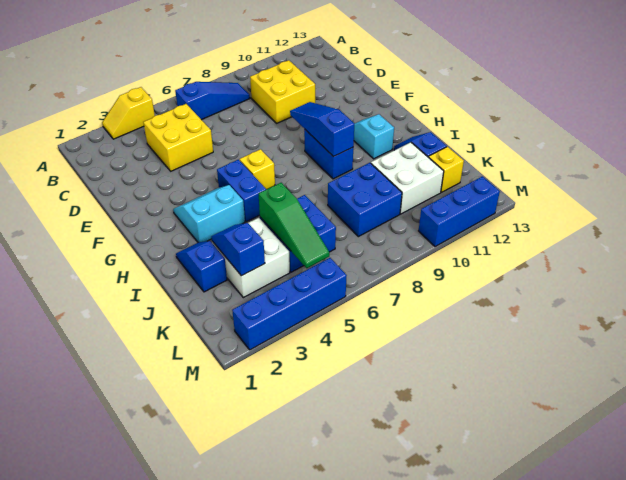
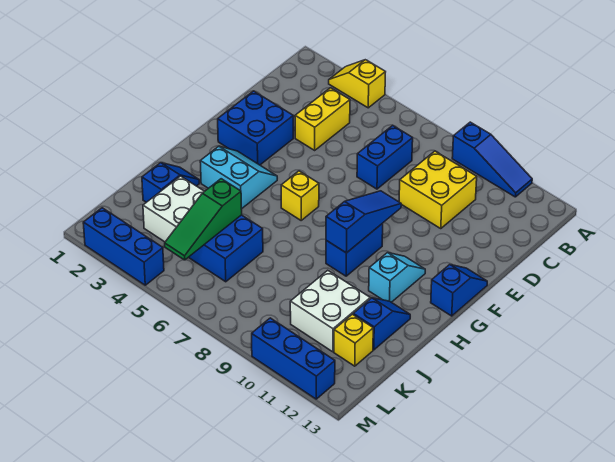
blue slope B6:B8 level 1 top 6 -> blue slope A9:A11 level 1 top 9
yellow brick C4:D5 level 1 -> yellow brick C4:D4 level 1
blue brick G5:H5 level 1 -> blue brick C7:D7 level 1
blue slope J3:K3 level 2 top K -> blue slope F13:G13 level 1 top G
blue brick J8:K9 level 1 -> blue brick E2:F3 level 1
blue brick M2:M5 level 1 -> blue brick M2:M4 level 1

